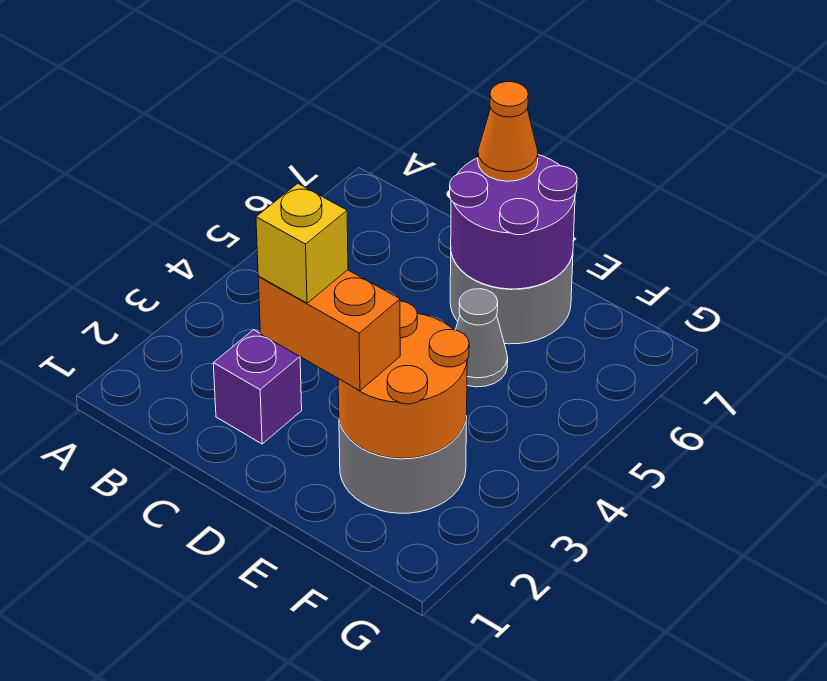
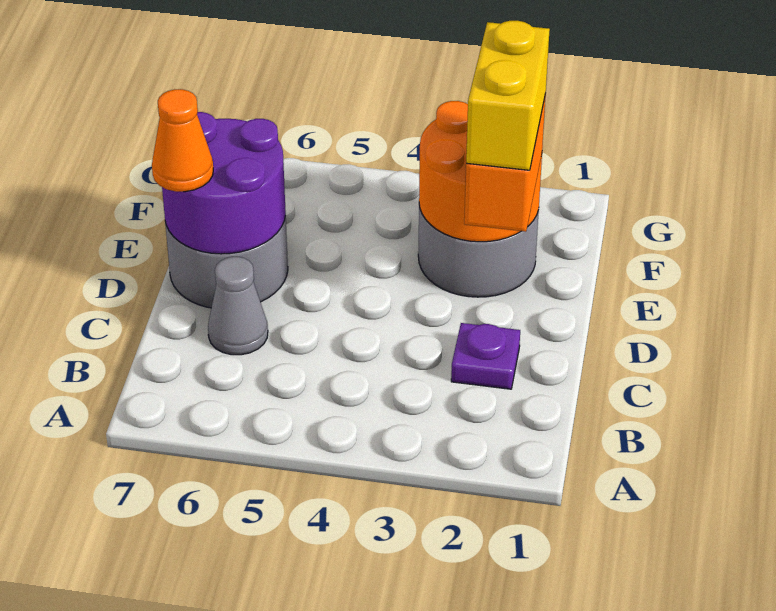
purple brick C2 level 1 -> purple plate C2 level 1
yellow brick D2 level 4 -> yellow brick D2:E2 level 4
grey cone E5 level 1 -> grey cone C6 level 1

